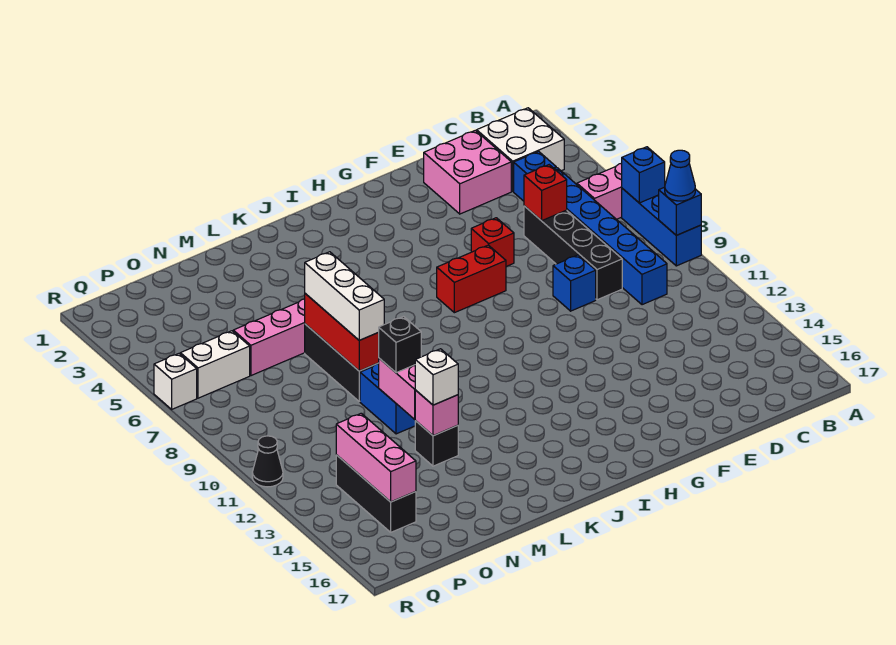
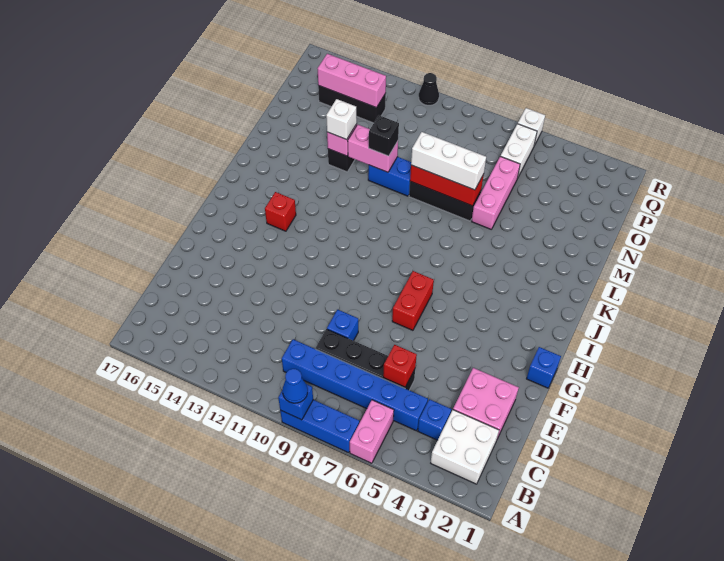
blue brick A7 level 2 -> blue brick G1 level 1
red brick F6 level 1 -> red brick I14 level 1

